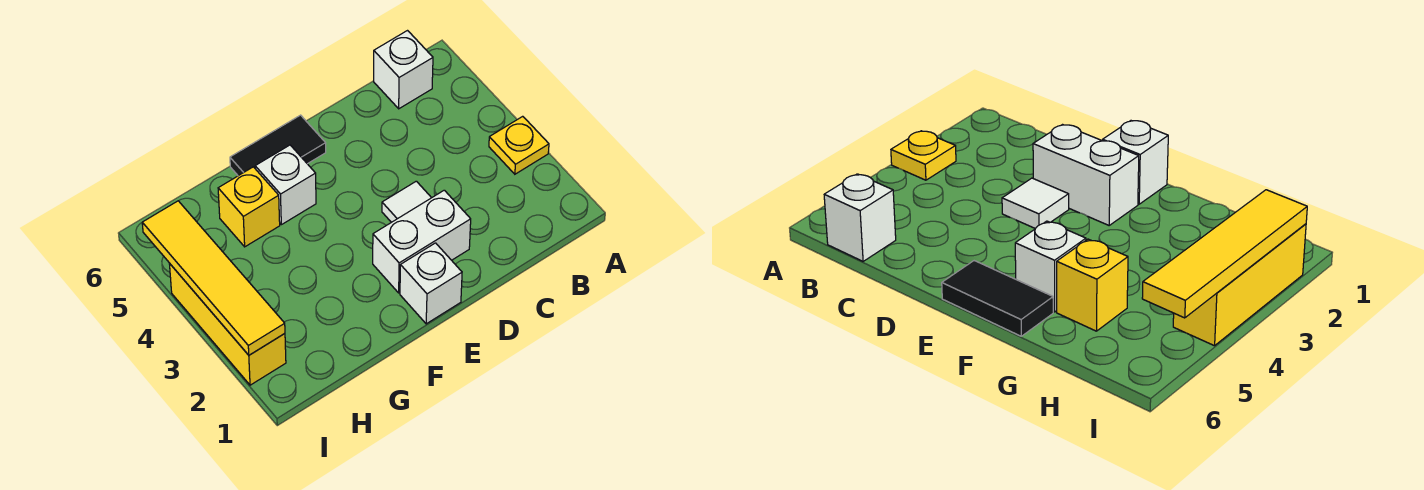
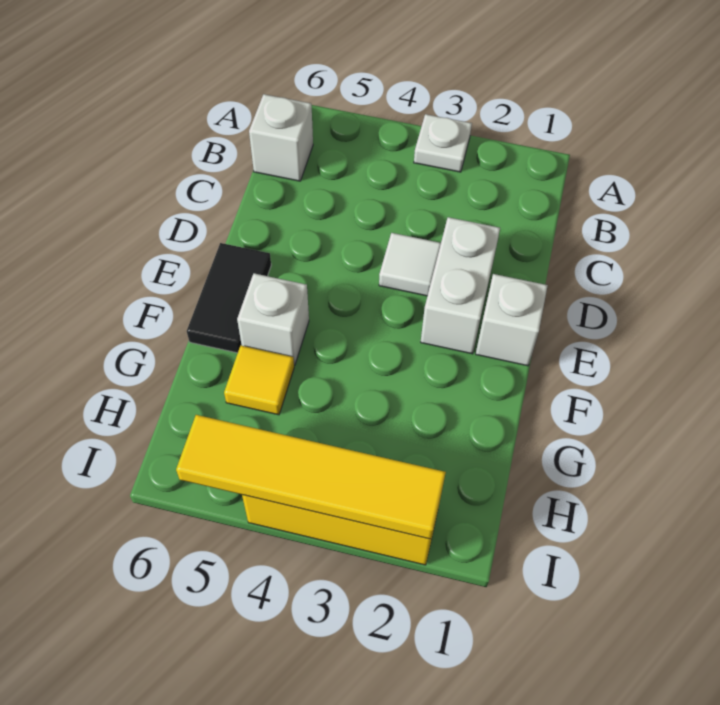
yellow plate A3 level 1 -> white plate A3 level 1
yellow brick G5 level 1 -> yellow tile G5 level 1

